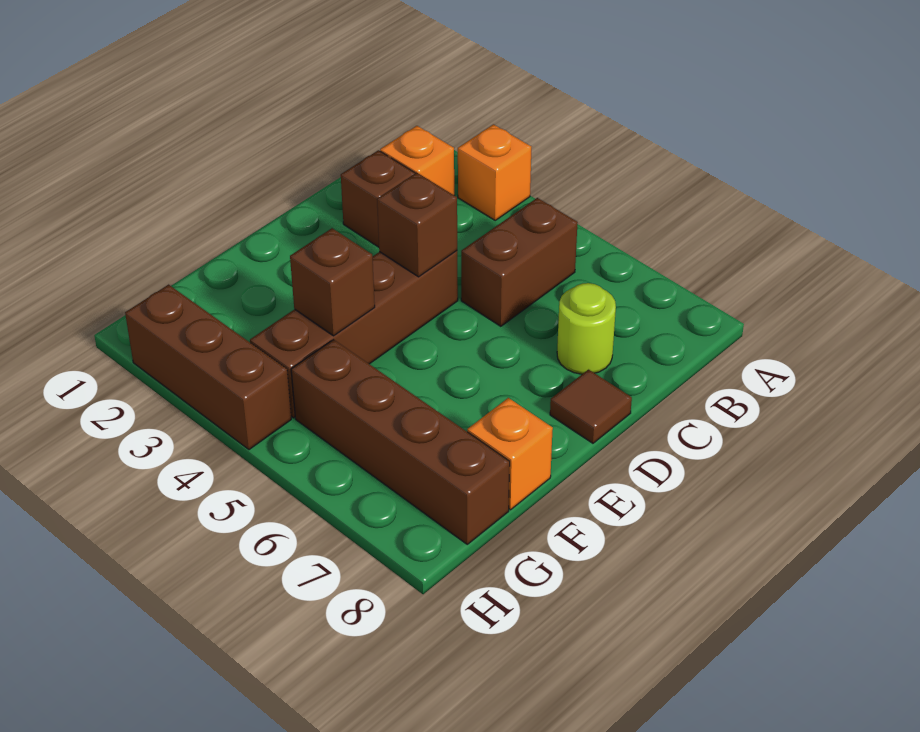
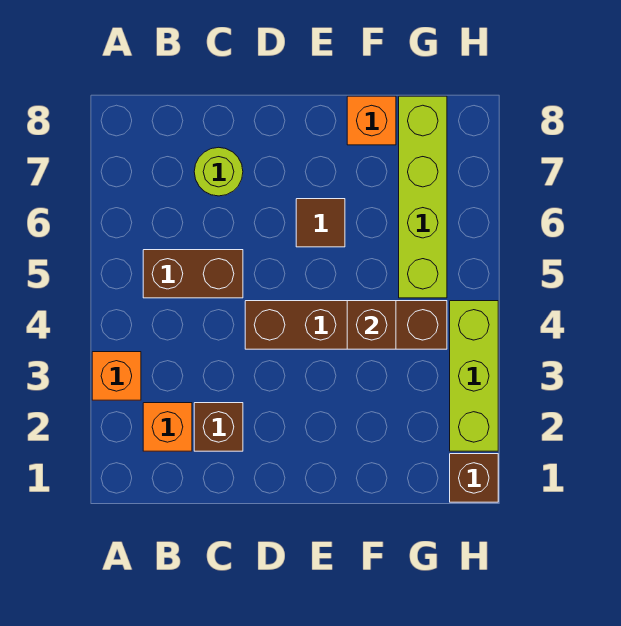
brown brick D4 level 2 -> brown brick H1 level 1
brown tile D8 level 1 -> brown tile E6 level 1
brown brick G5:G8 level 1 -> lime brick G5:G8 level 1
brown brick H2:H4 level 1 -> lime brick H2:H4 level 1

